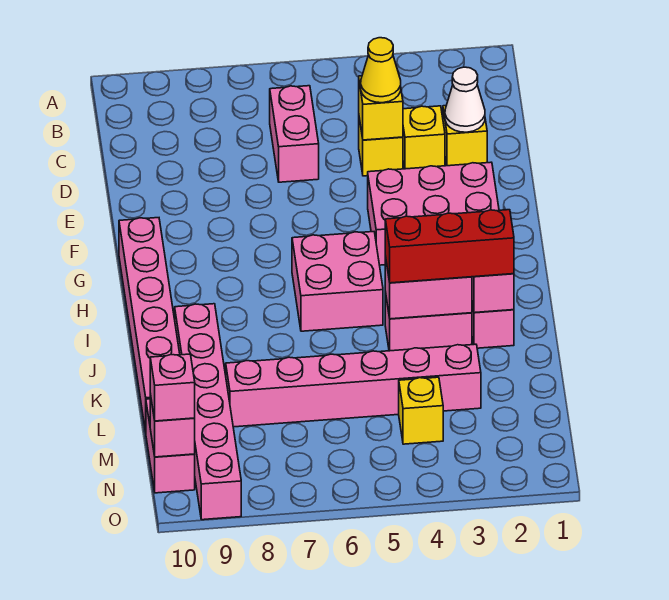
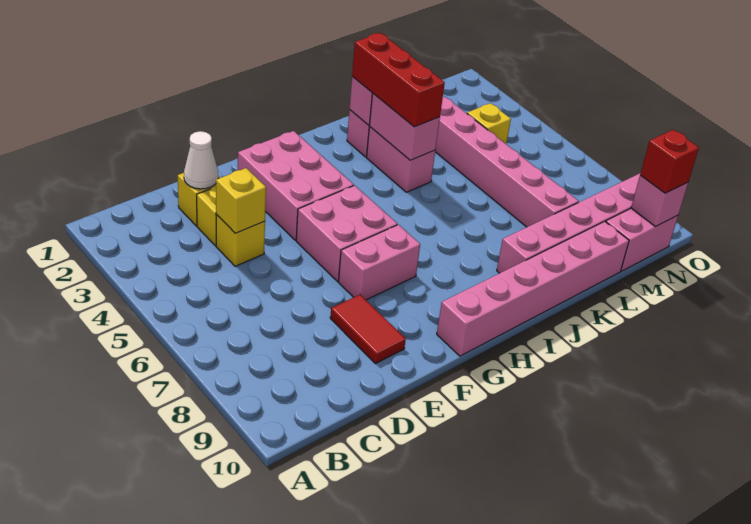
pink brick C6:D6 level 1 -> pink brick F7:G7 level 1
yellow cone D4 level 3 -> none
none -> red tile E8:E9 level 1
pink brick H5:I6 level 1 -> pink brick F5:G6 level 1
pink brick N10 level 3 -> red brick N10 level 3

